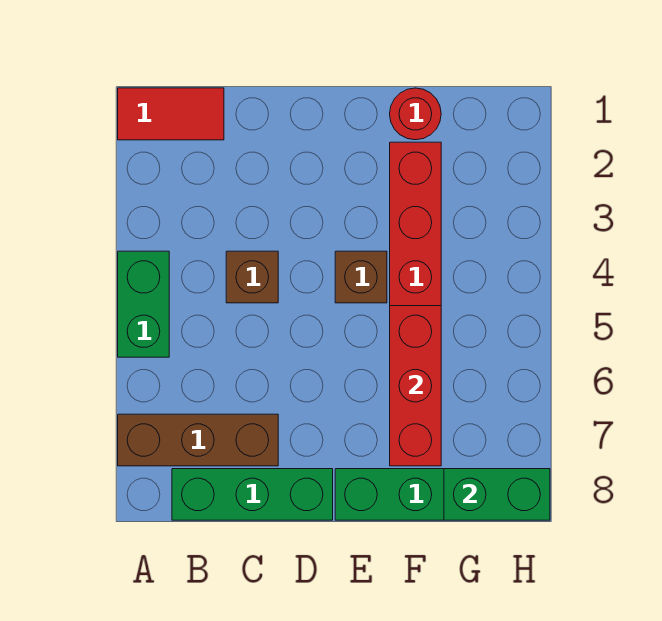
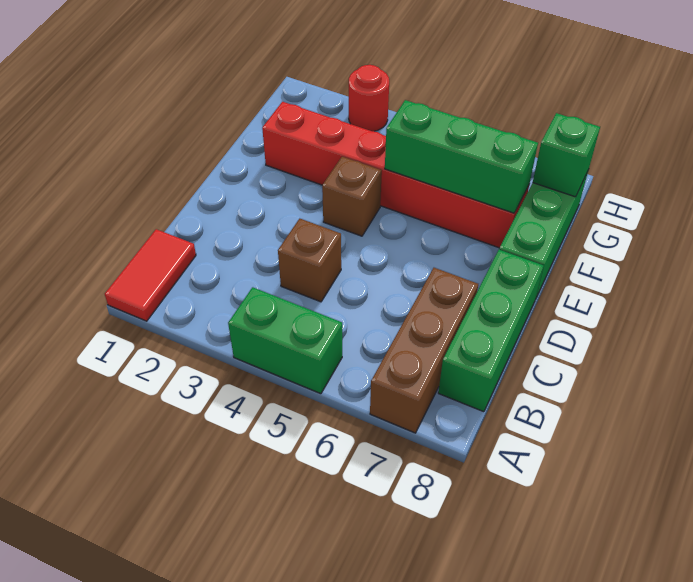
red round brick F1 level 1 -> red round brick H3 level 1
red brick F5:F7 level 2 -> green brick F5:F7 level 2
green brick G8:H8 level 2 -> green brick G8 level 2

